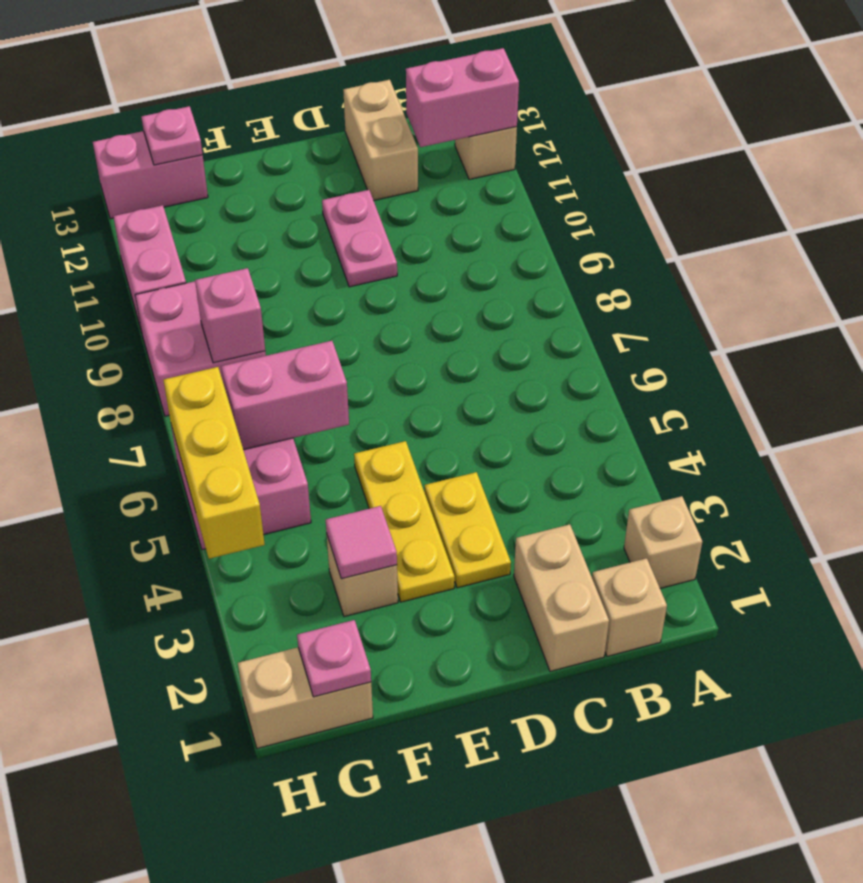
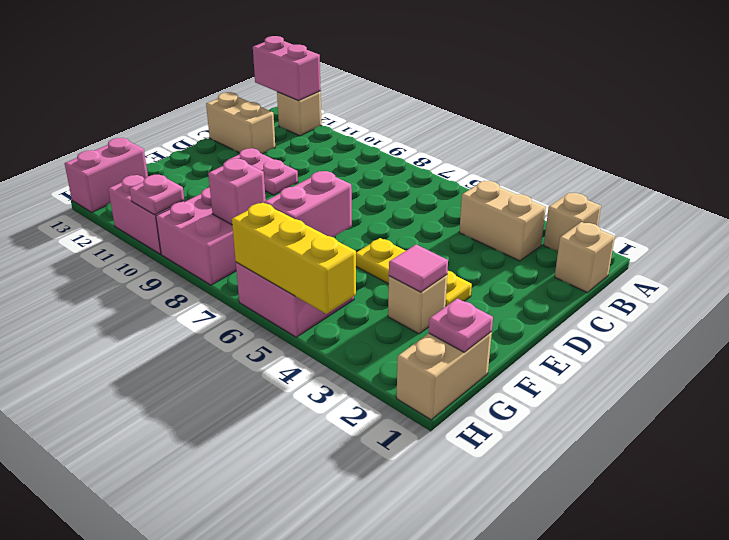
pink brick A12:B12 level 2 -> pink brick A12:A13 level 2
tan brick C1:C2 level 1 -> tan brick B3:B4 level 1
yellow plate D3:D4 level 1 -> none
pink plate G13 level 2 -> pink plate H10 level 2

